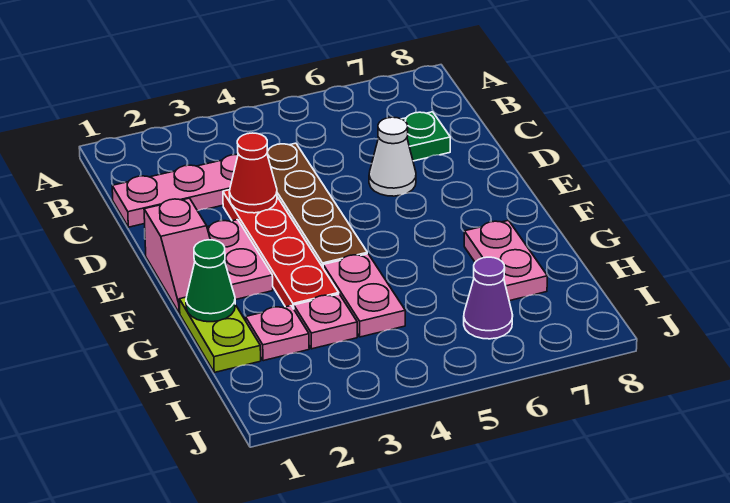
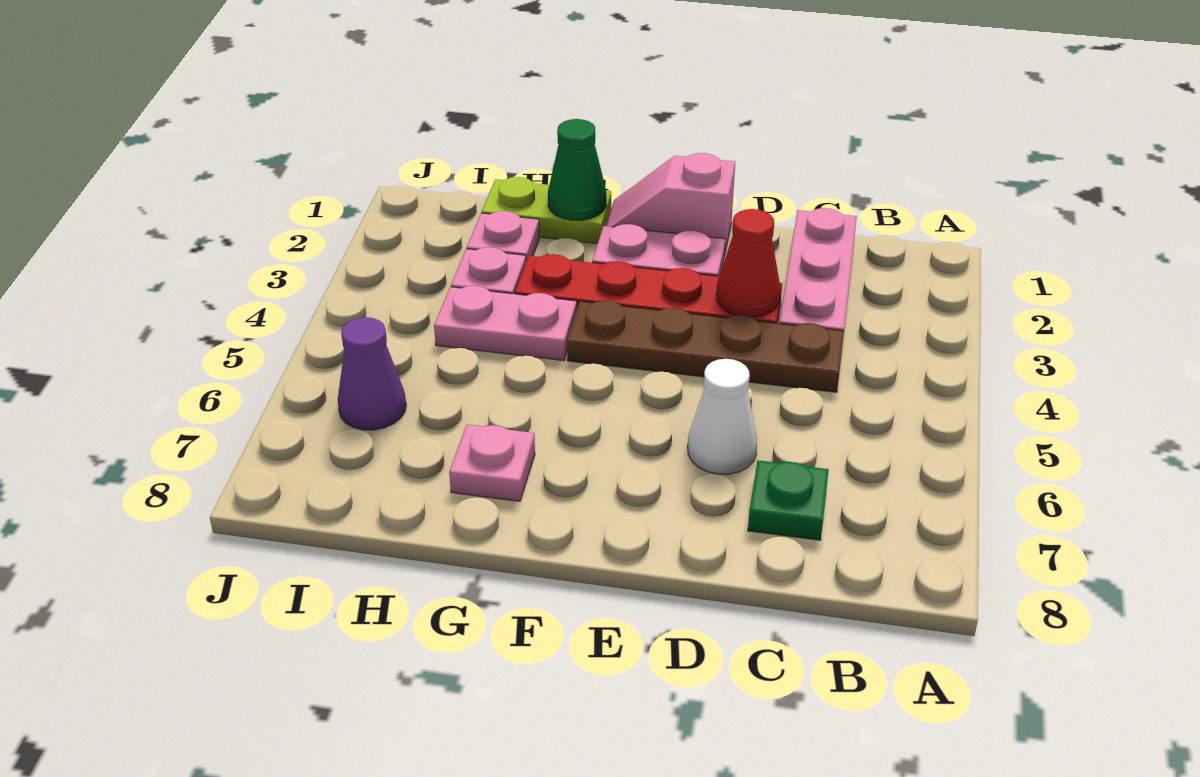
pink plate G7:H7 level 1 -> pink plate G7 level 1

